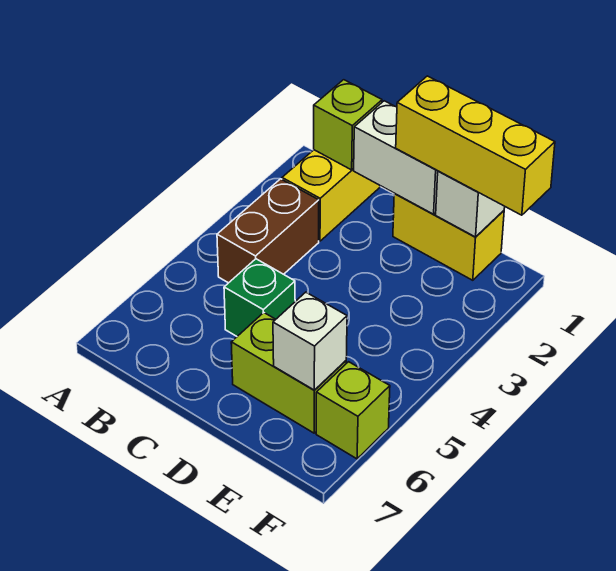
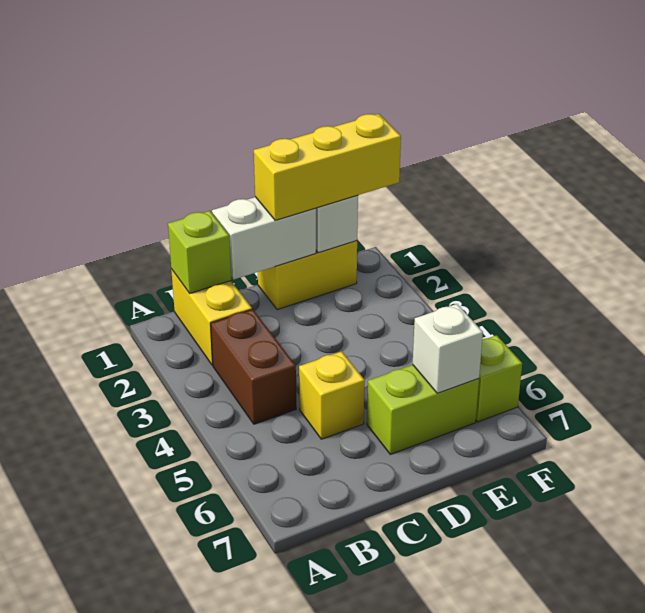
green brick C5 level 1 -> yellow brick C5 level 1

